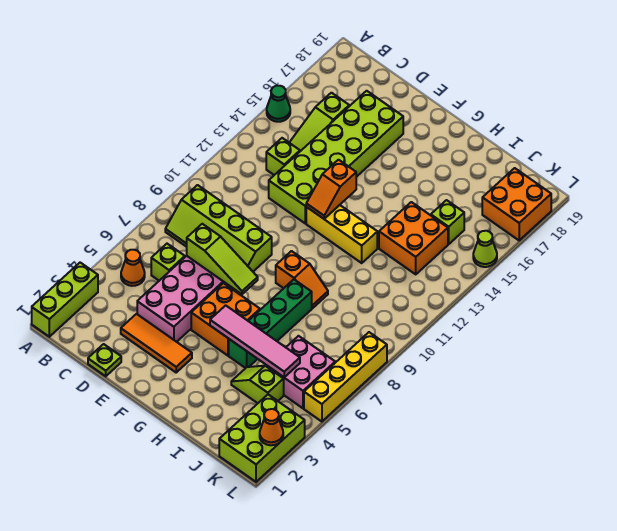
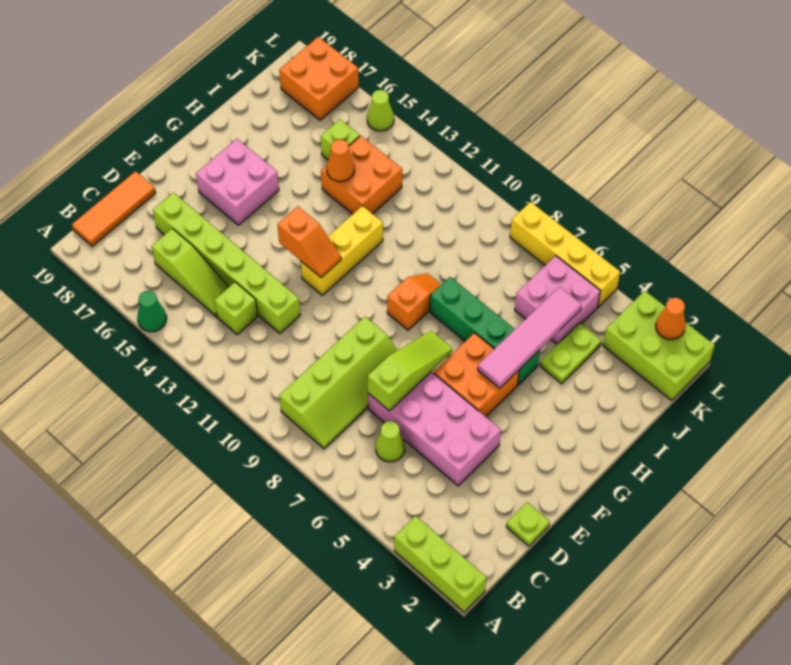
orange cone B5 level 1 -> orange cone I14 level 2
lime brick C6 level 1 -> lime cone C6 level 1
orange tile D3:F3 level 1 -> orange tile B19:D19 level 1
lime brick D12:E17 level 1 -> lime brick D12:D17 level 1
none -> pink brick F16:G17 level 1
lime slope I4:J4 level 1 top J -> lime plate I4:J4 level 1

